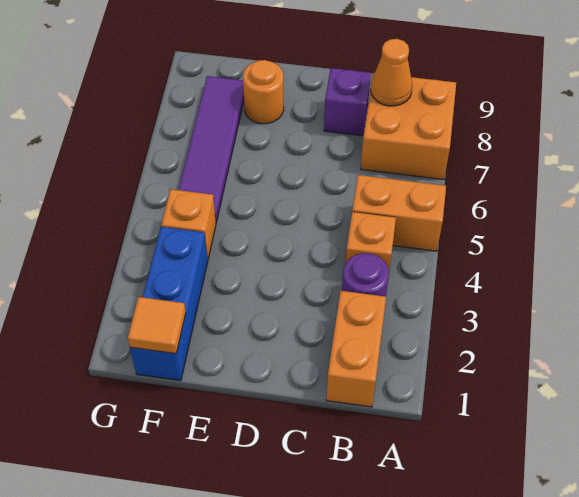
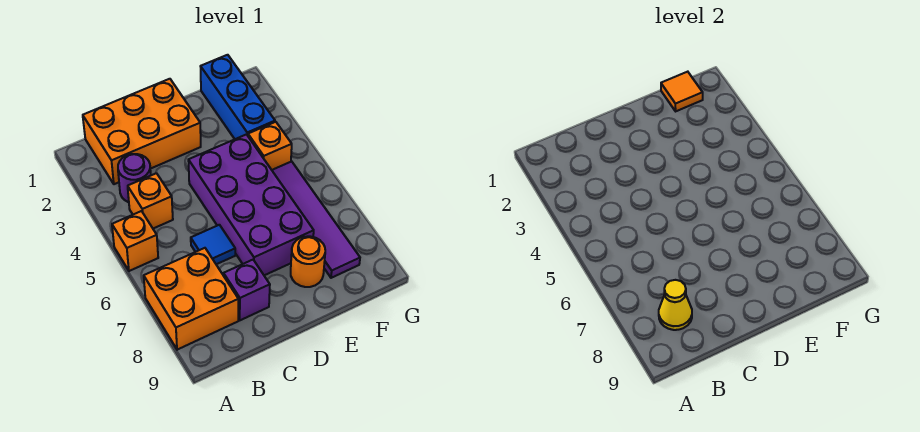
orange brick A5:B5 level 1 -> orange brick A5 level 1
orange brick B1:B2 level 1 -> orange brick B1:D2 level 1
orange cone B8 level 2 -> yellow cone B8 level 2
none -> blue tile C6 level 1
none -> purple brick D4:E7 level 1

